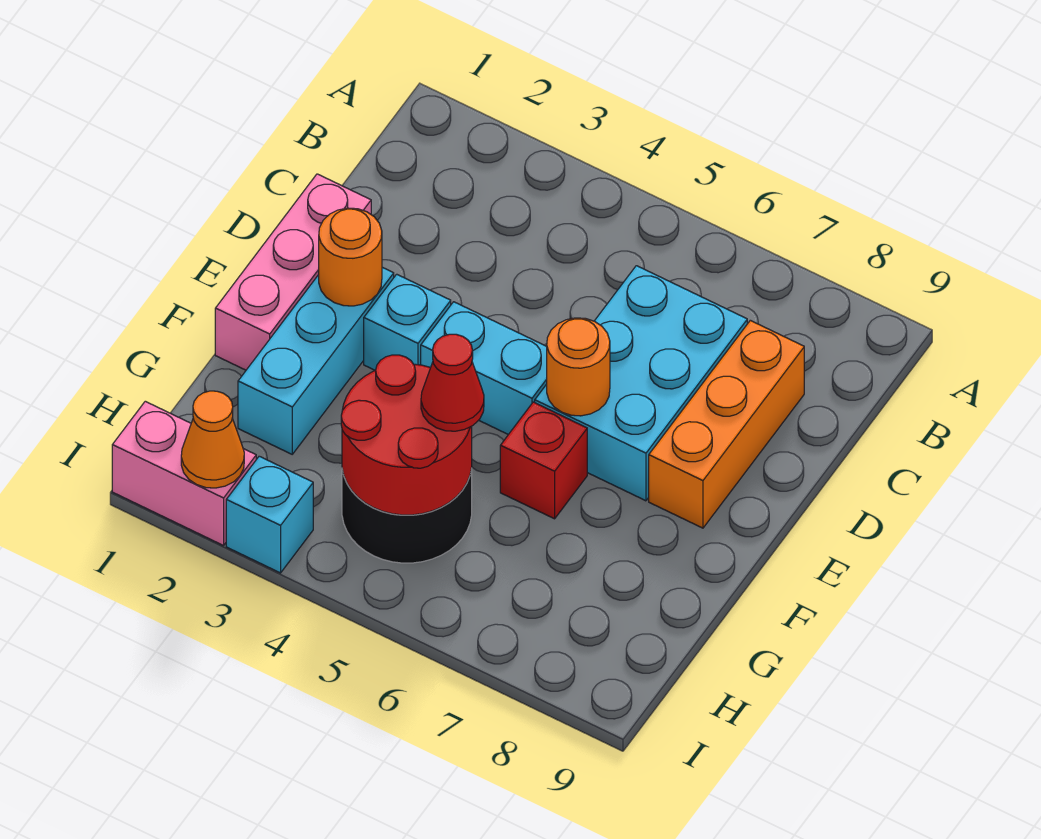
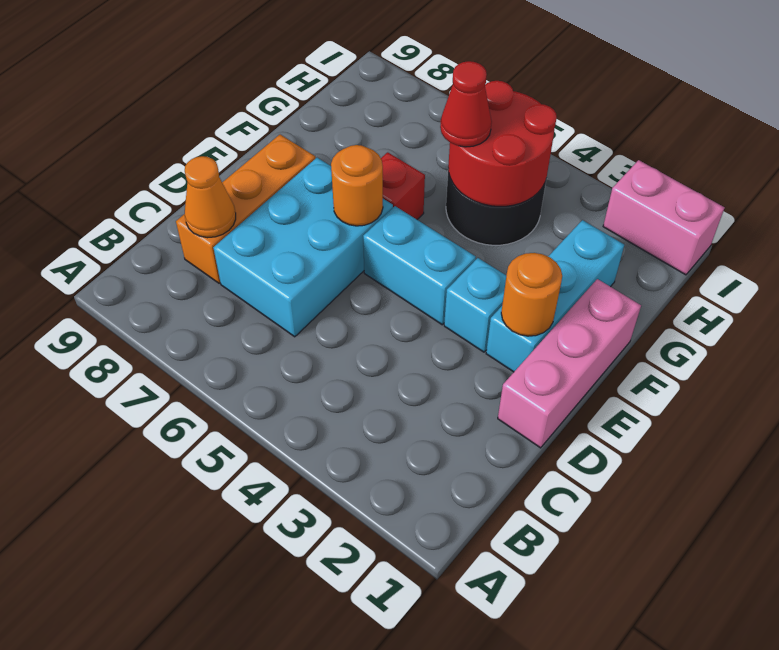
orange cone I2 level 2 -> orange cone C8 level 2
cyan brick I3 level 1 -> none

